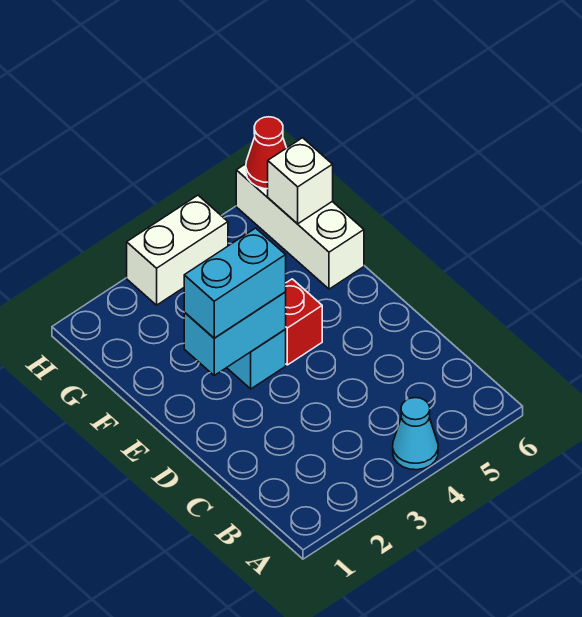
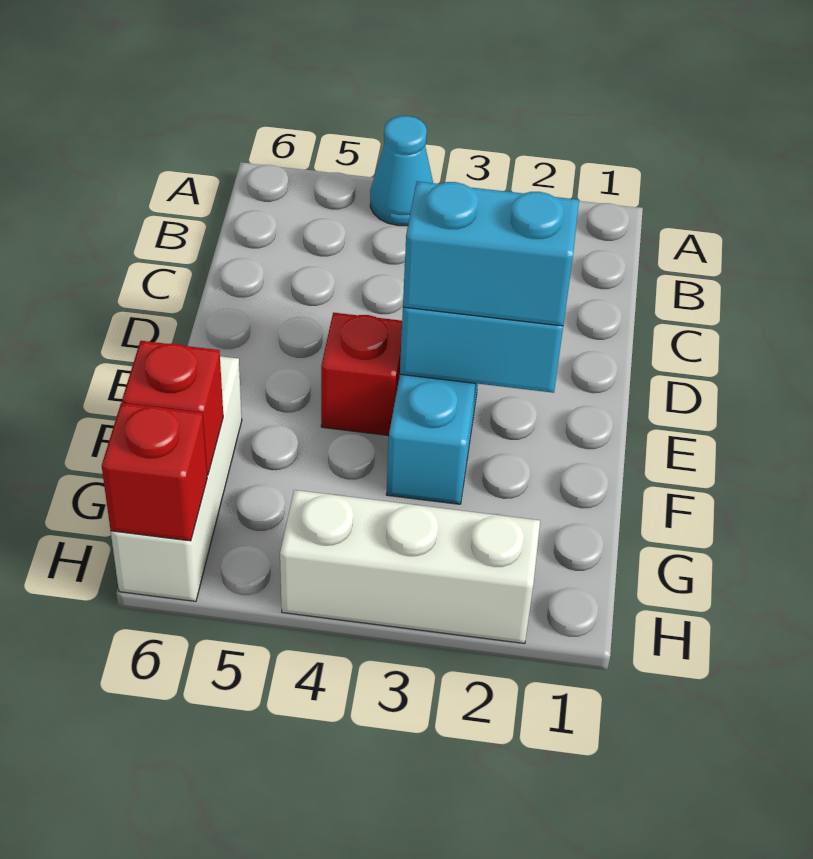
white brick G6 level 2 -> red brick G6 level 2
white brick H3:H4 level 1 -> white brick H2:H4 level 1
red cone H6 level 2 -> red brick H6 level 2

